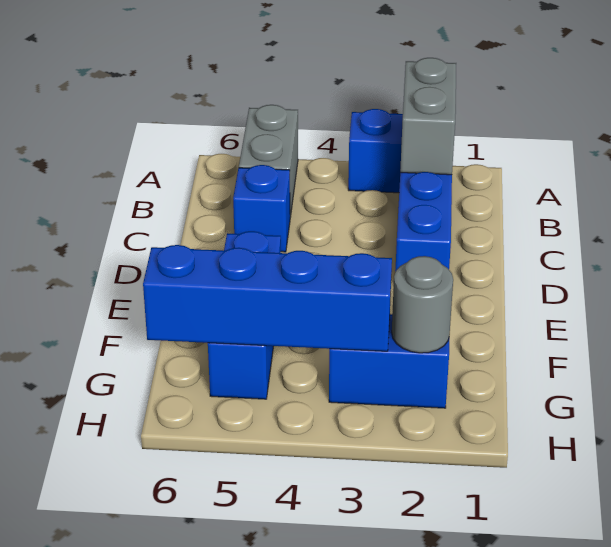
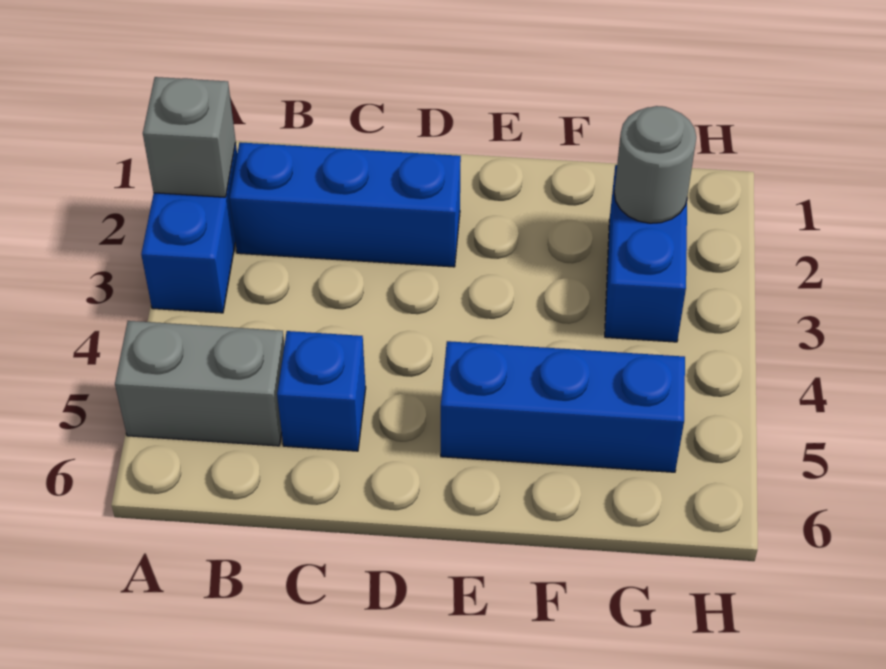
grey brick A2:B2 level 2 -> grey brick A2 level 2
blue brick G3:G6 level 2 -> none

